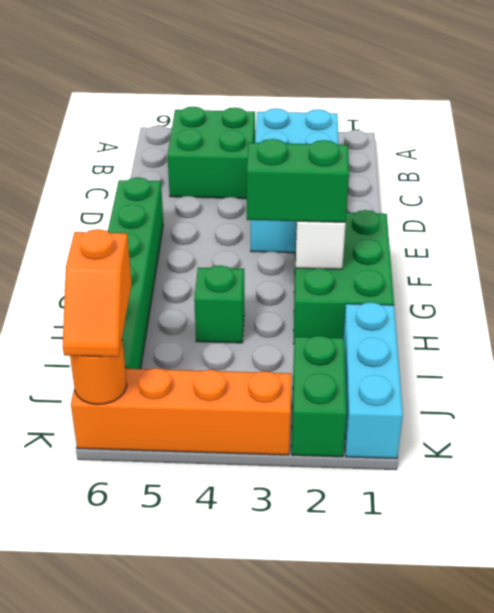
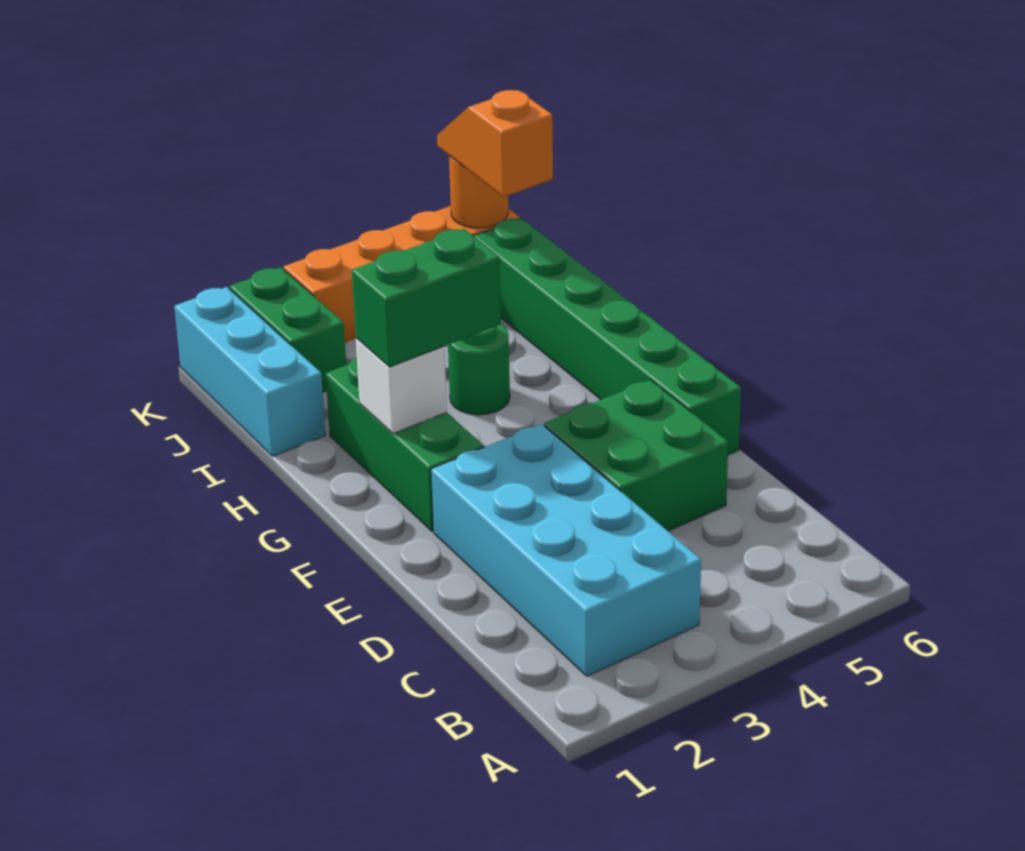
green brick B4:C5 level 1 -> green brick D4:E5 level 1
green brick F1:H2 level 1 -> green brick F2:H2 level 1
green brick H4 level 1 -> green round brick H4 level 1

